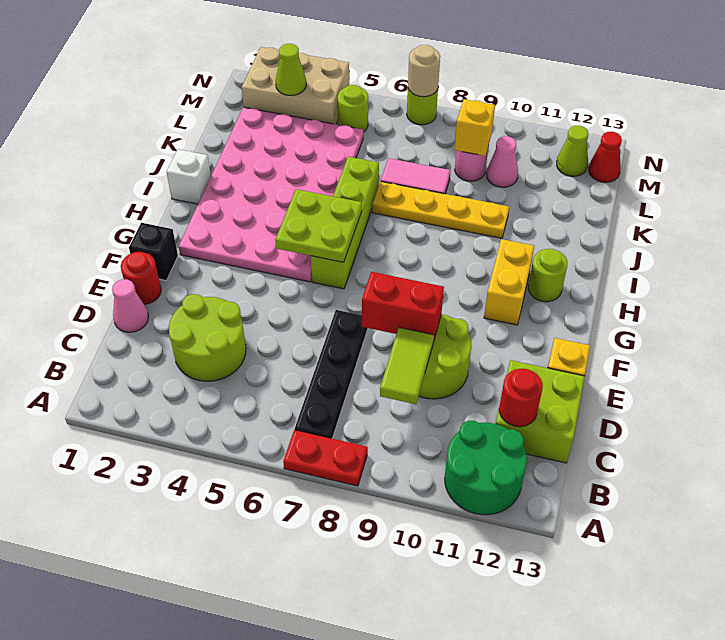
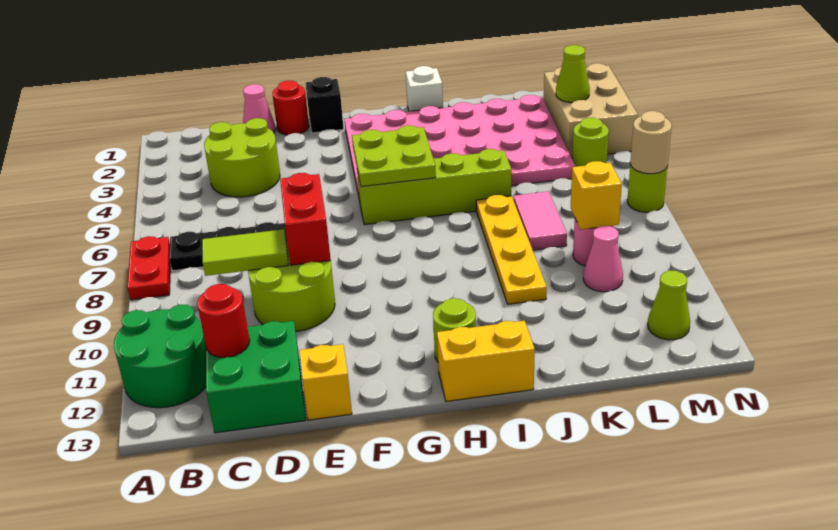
lime brick C12:D13 level 1 -> green brick C12:D13 level 1
yellow brick G11:H11 level 1 -> yellow brick H13:I13 level 1
red cone M13 level 1 -> none

